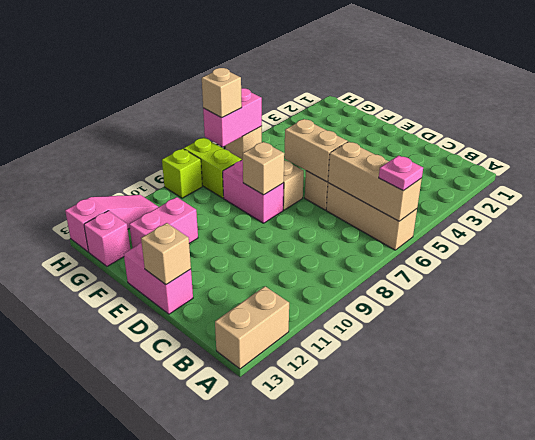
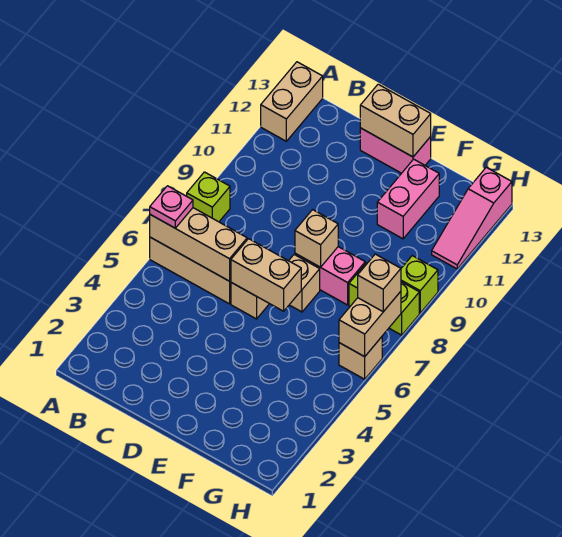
none -> lime brick A8 level 1
tan brick D13 level 2 -> tan brick D13:E13 level 2
pink brick G13 level 1 -> none
pink brick H6:H7 level 2 -> tan brick H6:H7 level 2

